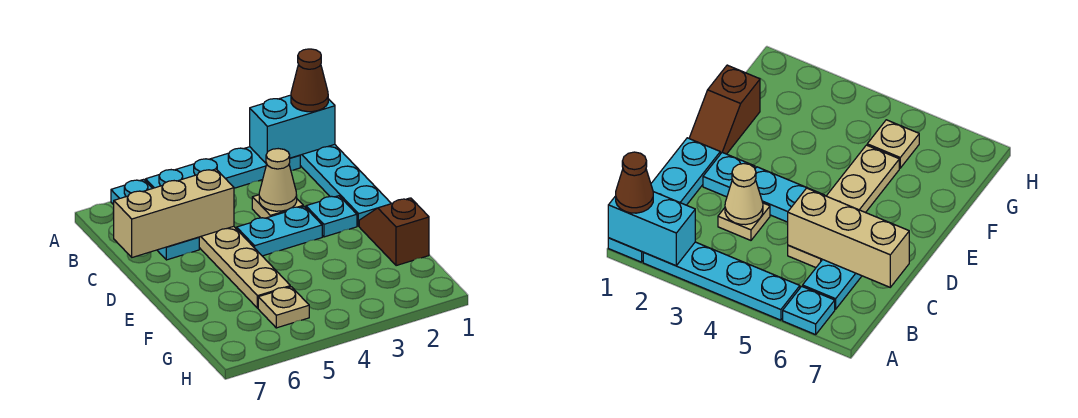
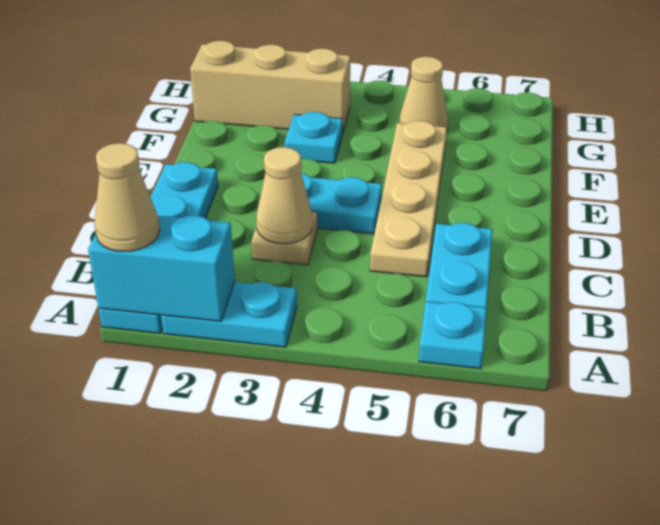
brown cone A1 level 3 -> tan cone A1 level 3
cyan plate A2:A5 level 1 -> cyan plate A2:A3 level 1
tan brick C5:C7 level 2 -> tan brick G1:G3 level 1
cyan plate D2 level 1 -> cyan plate F3 level 1
brown slope E1:F1 level 1 top F -> none
tan plate G5 level 1 -> tan cone G5 level 1

